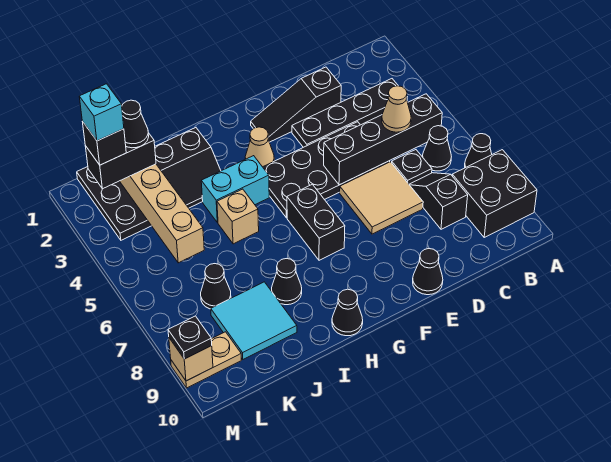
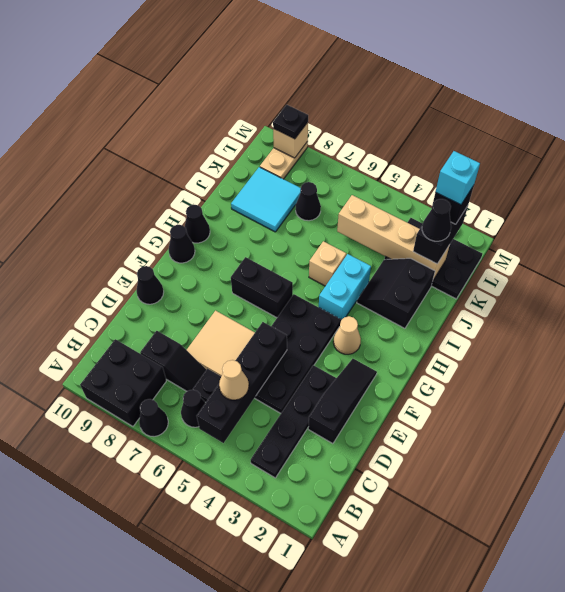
black cone I8 level 1 -> black cone G10 level 1

